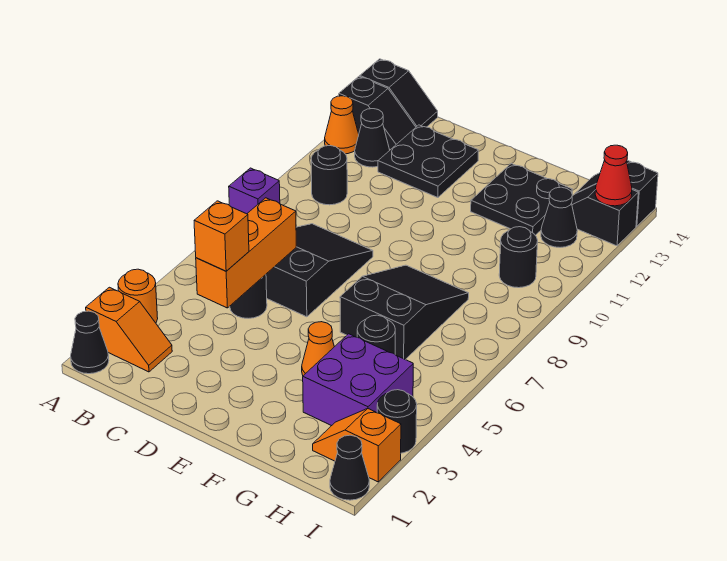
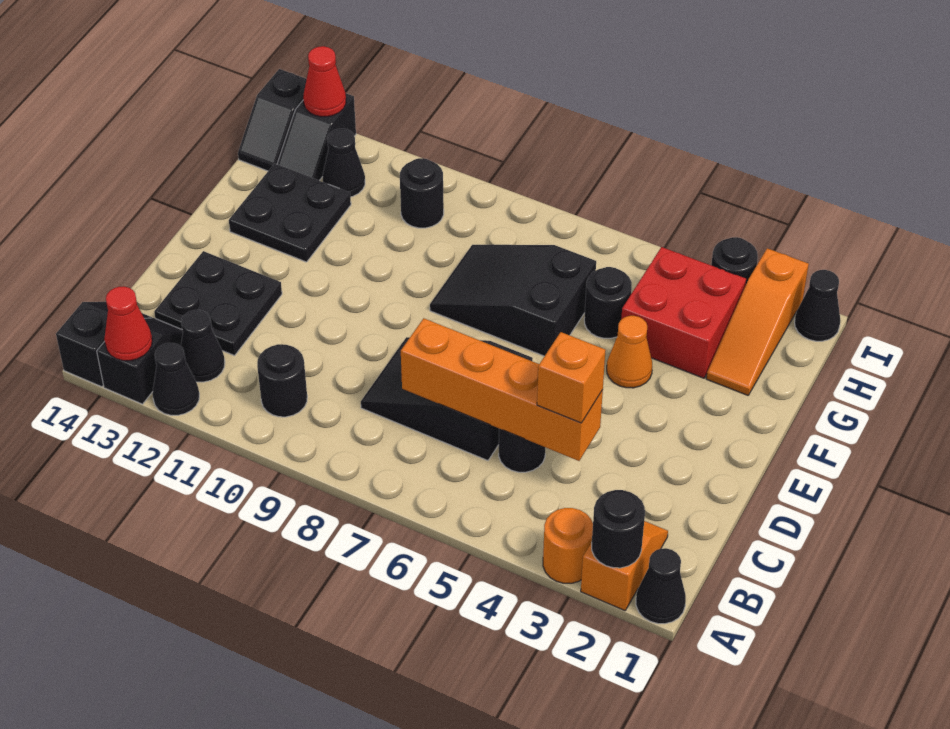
none -> black round brick A2 level 2
purple brick A8 level 1 -> none
orange cone A12 level 1 -> black cone A12 level 1
none -> red cone A13 level 2
orange brick C4:C6 level 2 -> orange brick C4:C7 level 2
purple brick G3:H4 level 1 -> red brick G3:H4 level 1
orange slope H2:I2 level 1 top I -> orange slope G2:I2 level 1 top I

